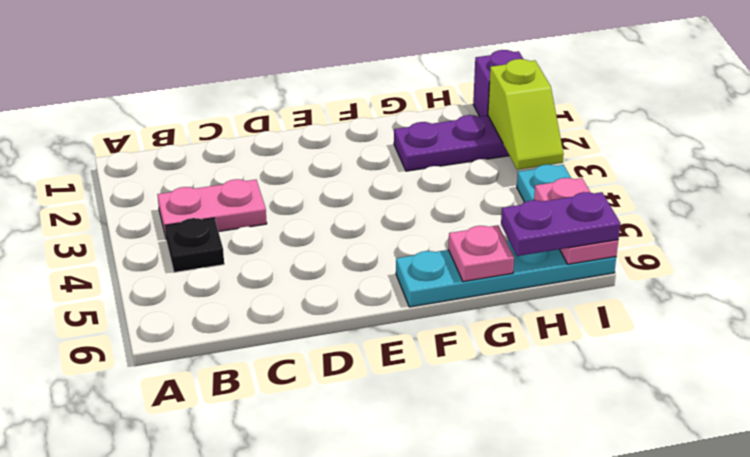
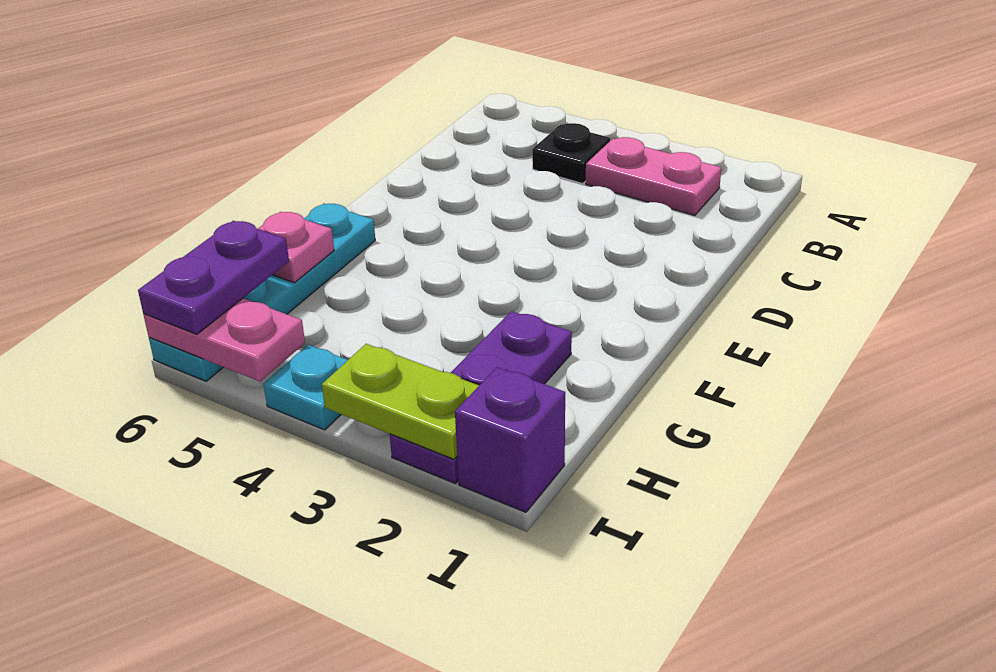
pink plate B3:C3 level 1 -> pink plate B2:B3 level 1
lime slope I2:I3 level 2 top 2 -> lime plate I2:I3 level 2

